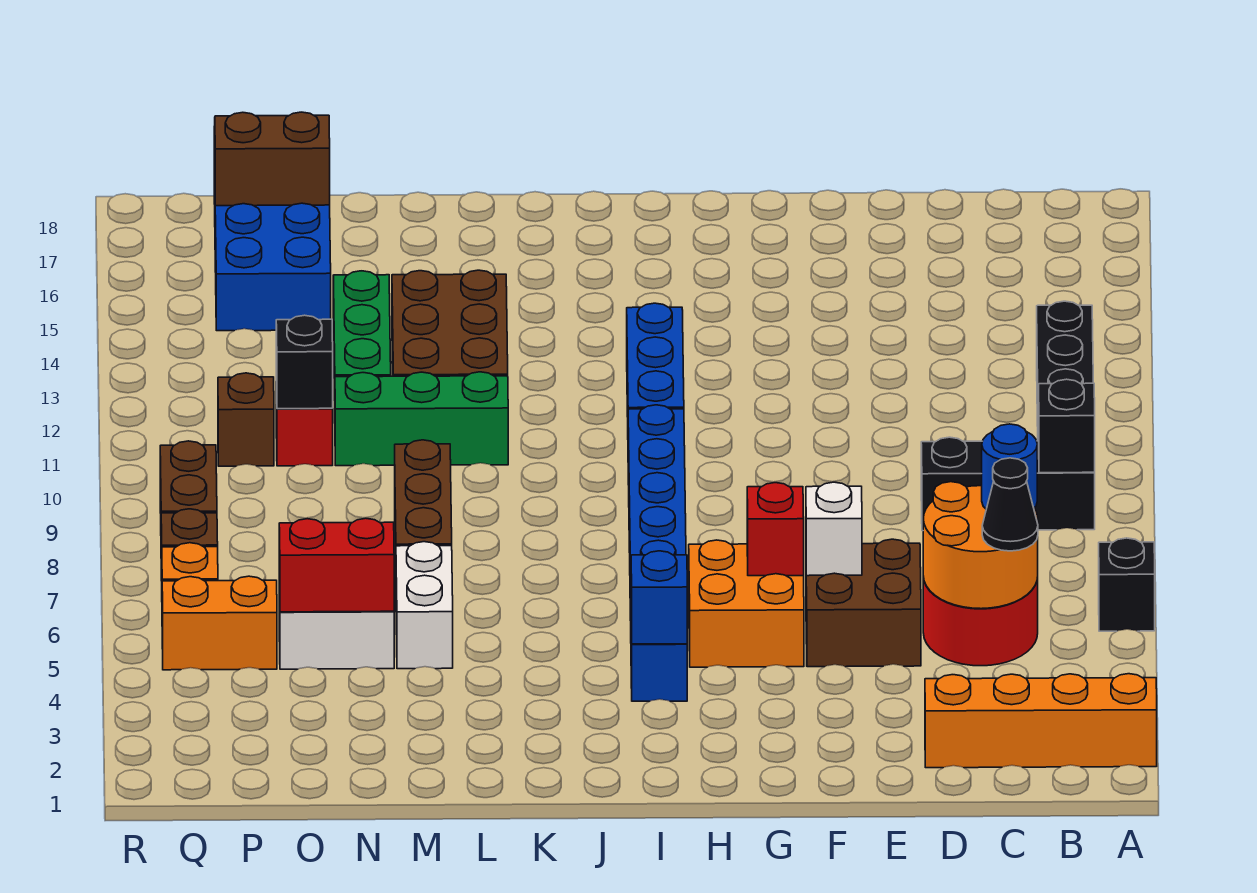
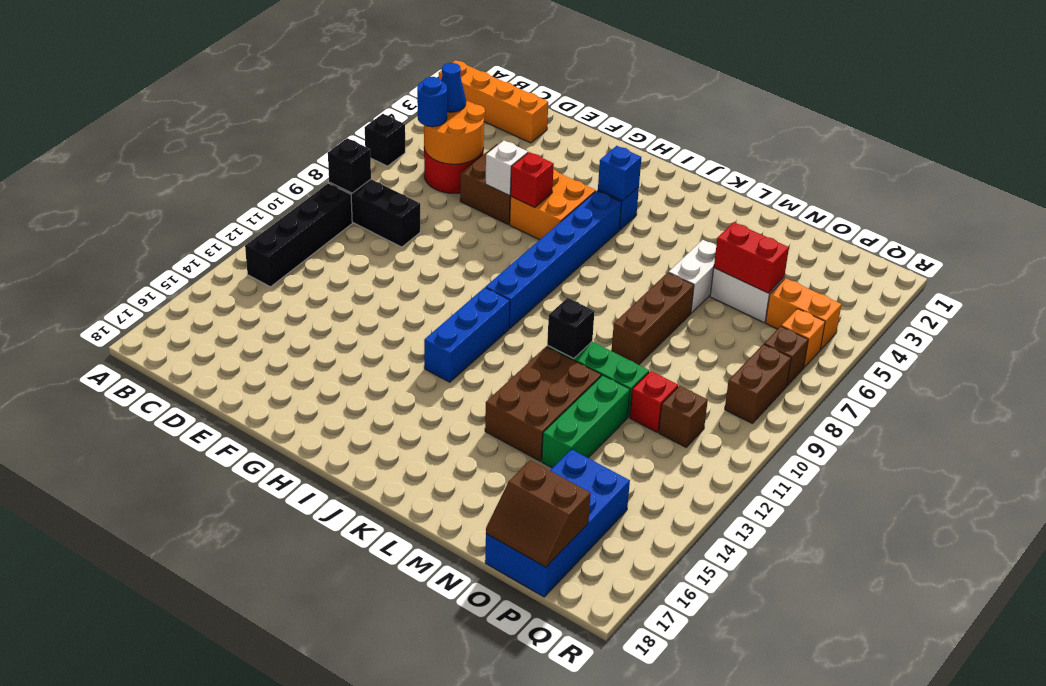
black cone C5 level 3 -> blue cone C5 level 3
black brick O11 level 2 -> black brick L11 level 2

